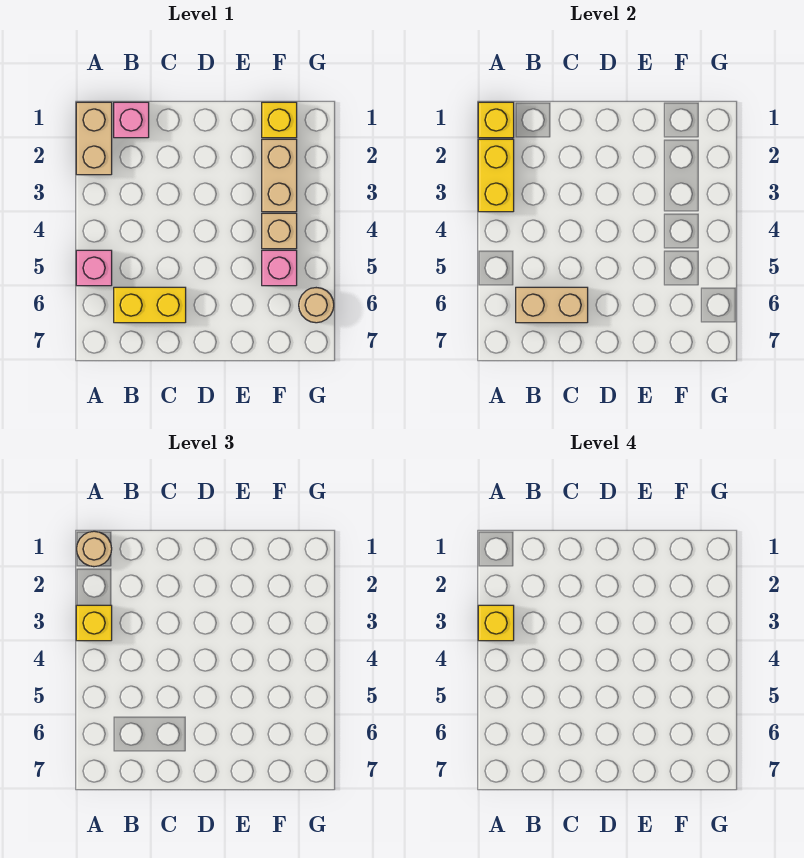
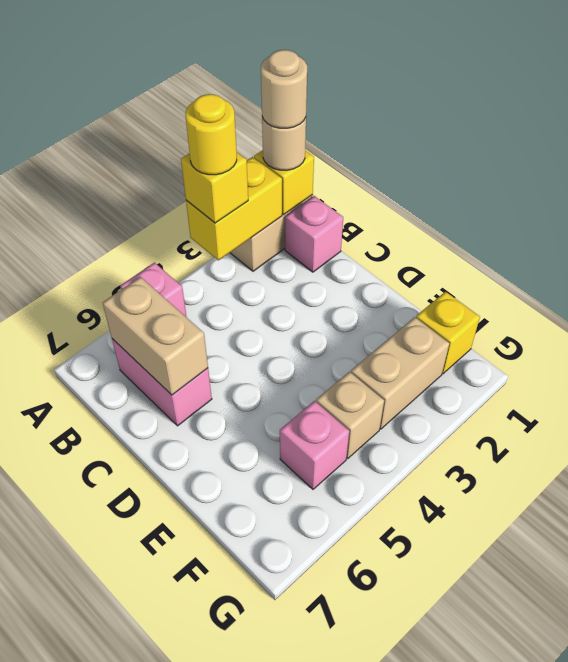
yellow brick A3 level 4 -> yellow round brick A3 level 4
yellow brick B6:C6 level 1 -> pink brick B6:C6 level 1
tan round brick G6 level 1 -> tan round brick A1 level 4

